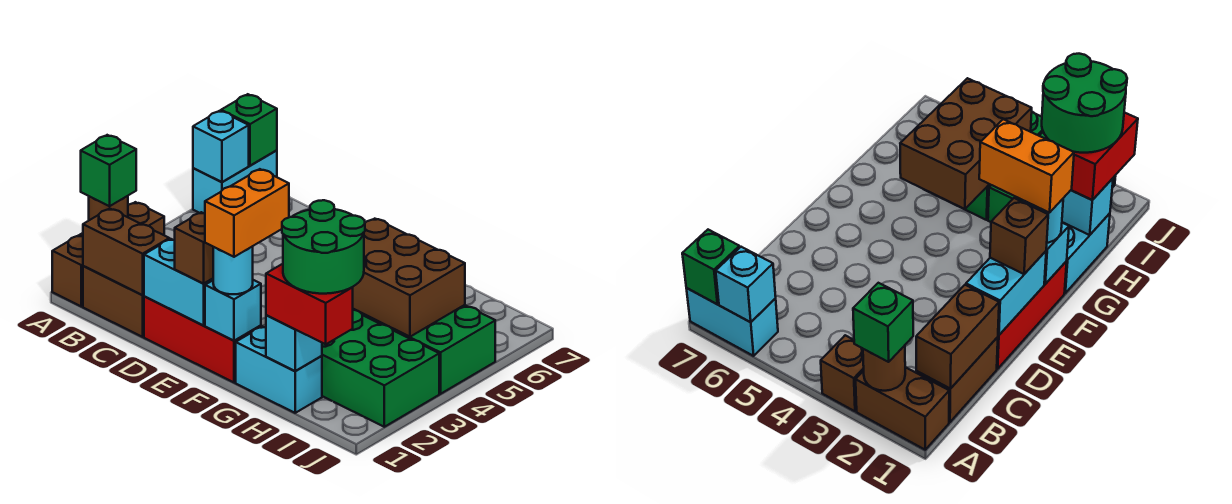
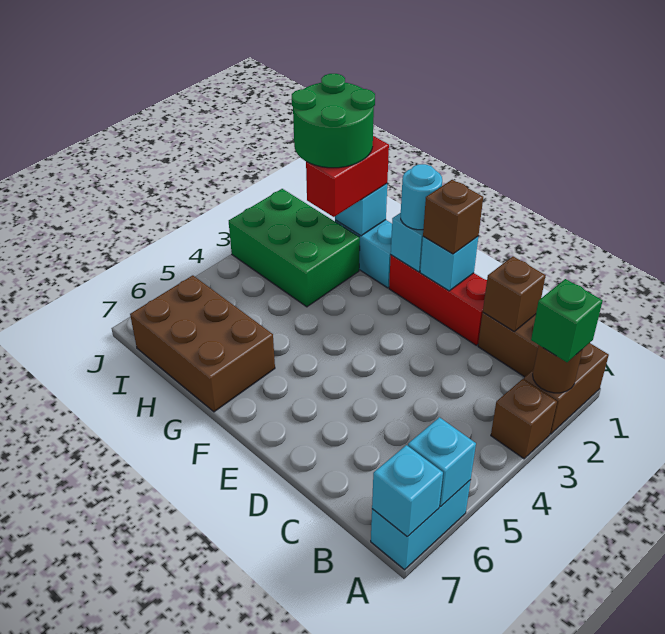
green brick A7 level 2 -> cyan brick A7 level 2
brown brick B1:C1 level 2 -> brown brick C1 level 2
cyan brick D1:E1 level 2 -> cyan brick E1 level 2
orange brick F1:F2 level 4 -> none
brown brick G4:I5 level 2 -> brown brick G6:I7 level 1
red brick H1:I1 level 3 -> red brick H1:H2 level 3
green brick H4:J5 level 1 -> none

